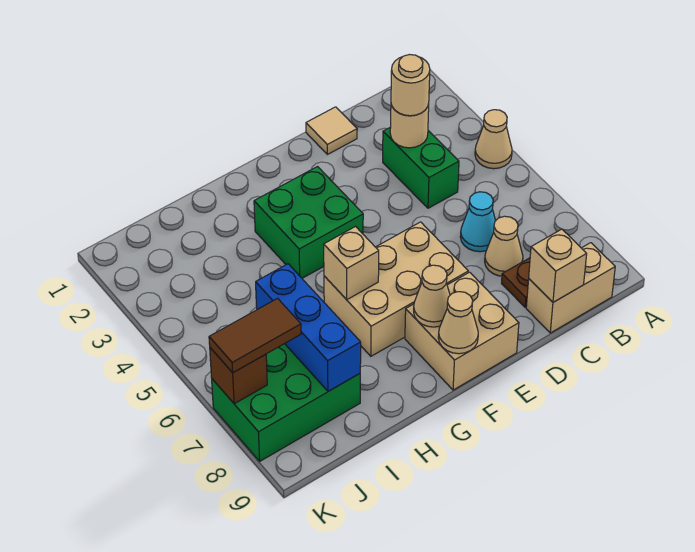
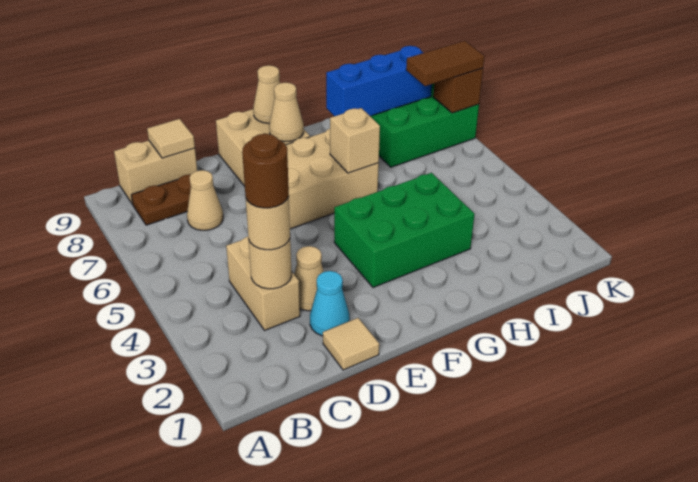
tan cone A4 level 1 -> tan cone D3 level 1
green brick C3:C4 level 1 -> tan brick C3:C4 level 1
none -> brown round brick C3 level 4
cyan cone C6 level 1 -> cyan cone D2 level 1
tan brick C9 level 2 -> tan tile C9 level 2
green brick F3:G4 level 1 -> green brick F3:H4 level 1
blue brick I6:I8 level 2 -> blue brick H8:J8 level 2

